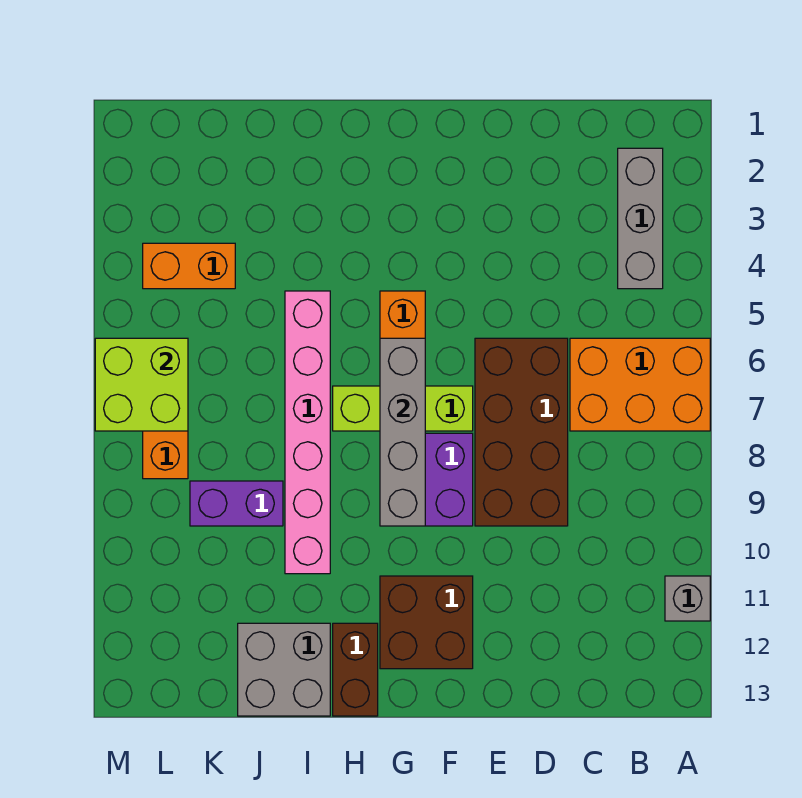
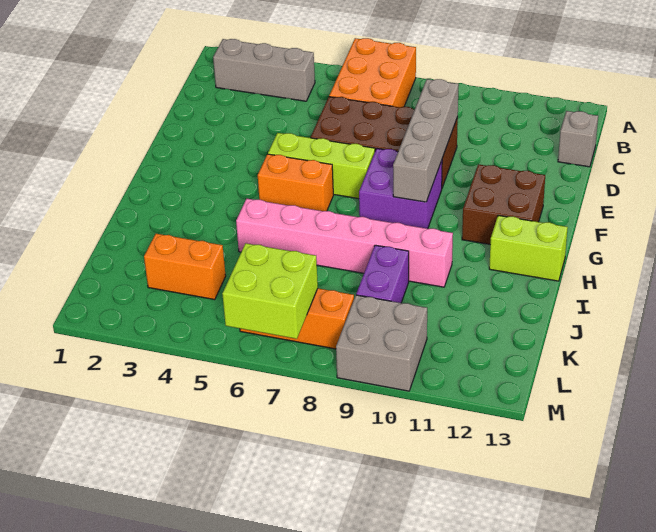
grey brick A11 level 1 -> grey brick C13 level 1
lime brick F7:H7 level 1 -> lime brick F5:F7 level 1
grey brick G6:G9 level 2 -> grey brick D9:G9 level 2
brown brick H12:H13 level 1 -> lime brick H12:H13 level 1
grey brick I12:J13 level 1 -> grey brick L9:M10 level 1
orange brick K4:L4 level 1 -> orange brick K3:K4 level 1

